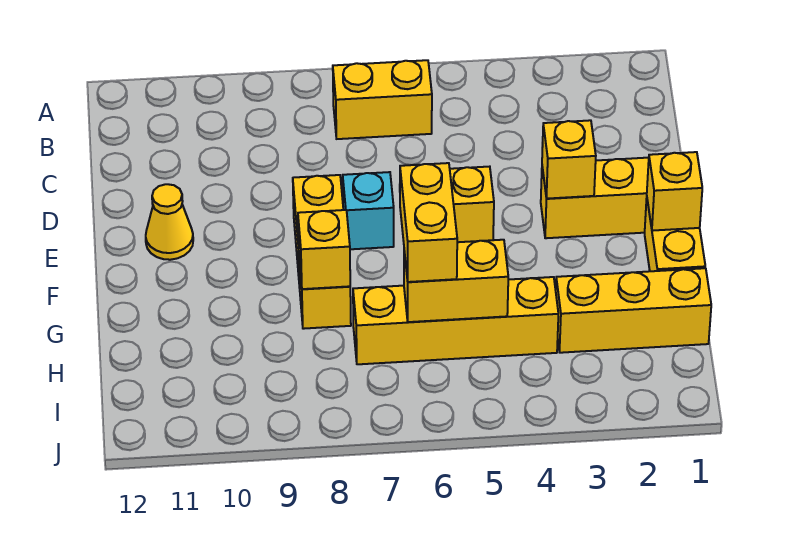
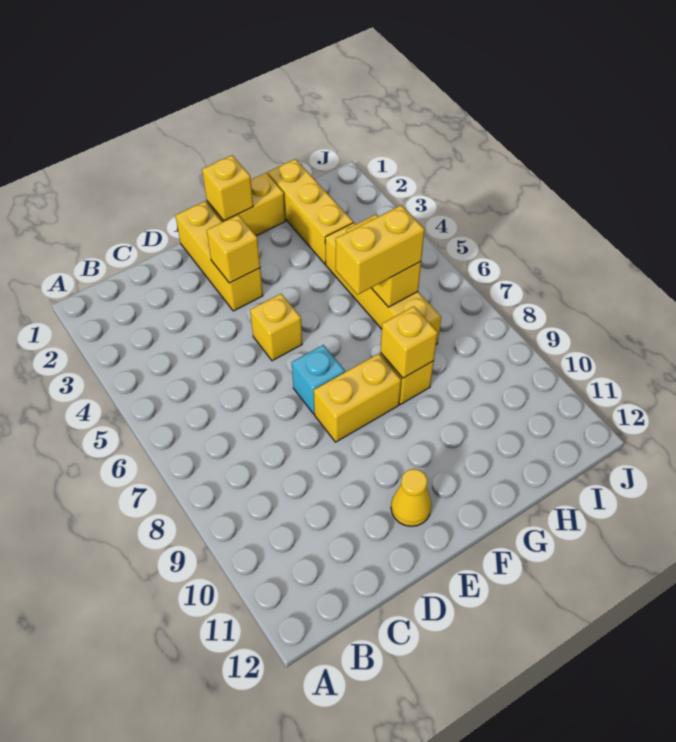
yellow brick B6:B7 level 1 -> none

